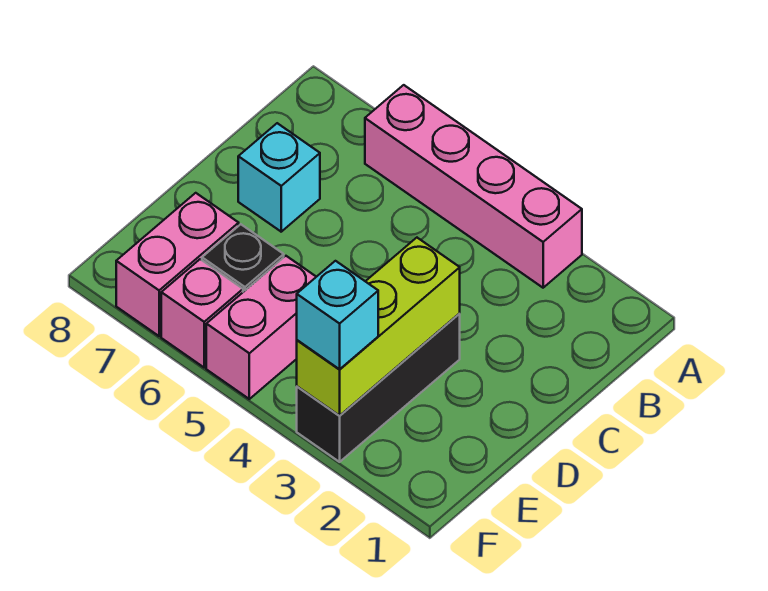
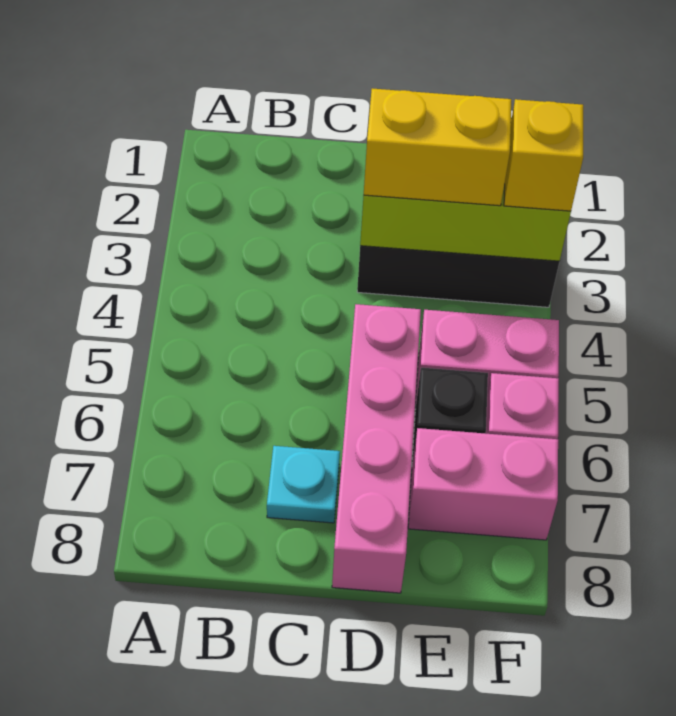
pink brick A3:A6 level 1 -> pink brick D5:D8 level 1
cyan brick C7 level 1 -> cyan plate C7 level 1
none -> yellow brick D3:E3 level 3
cyan brick F3 level 3 -> yellow brick F3 level 3

